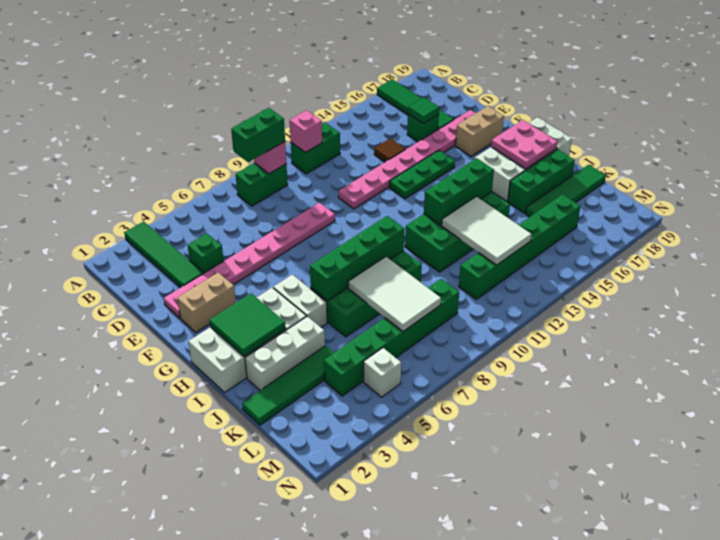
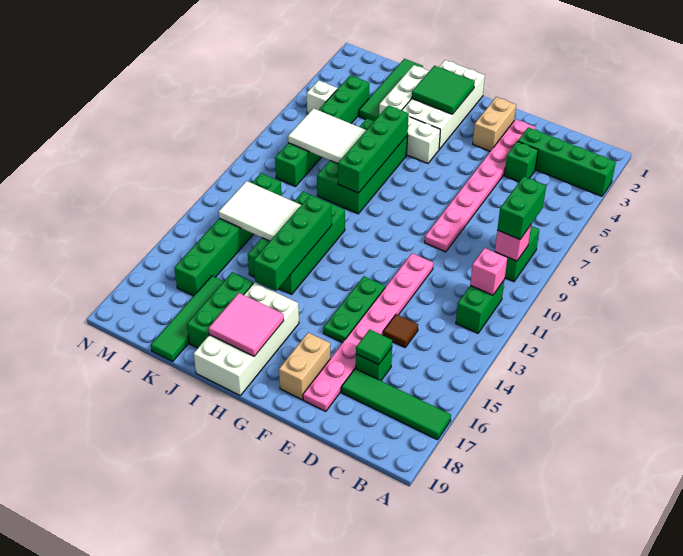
green tile A3:D3 level 1 -> green brick A3:D3 level 1
pink plate H17:I18 level 2 -> pink tile H17:I18 level 2
green brick I12:I14 level 2 -> green brick I12:I15 level 2

